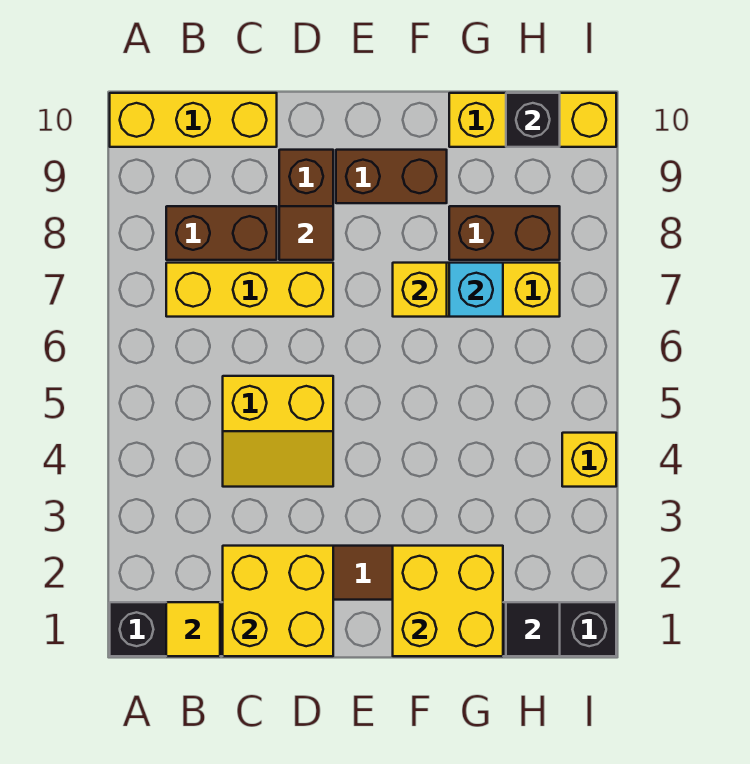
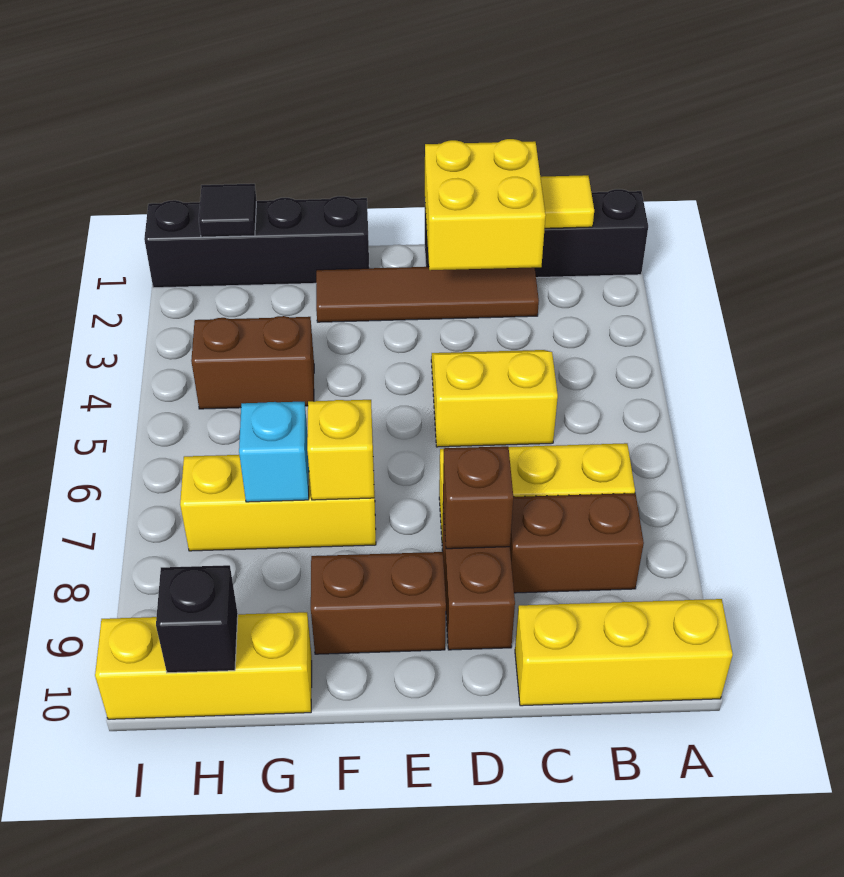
brown tile D8 level 2 -> brown brick D8 level 2
yellow brick F1:G2 level 2 -> none
brown brick G8:H8 level 1 -> brown brick G4:H4 level 1
yellow brick I4 level 1 -> none

